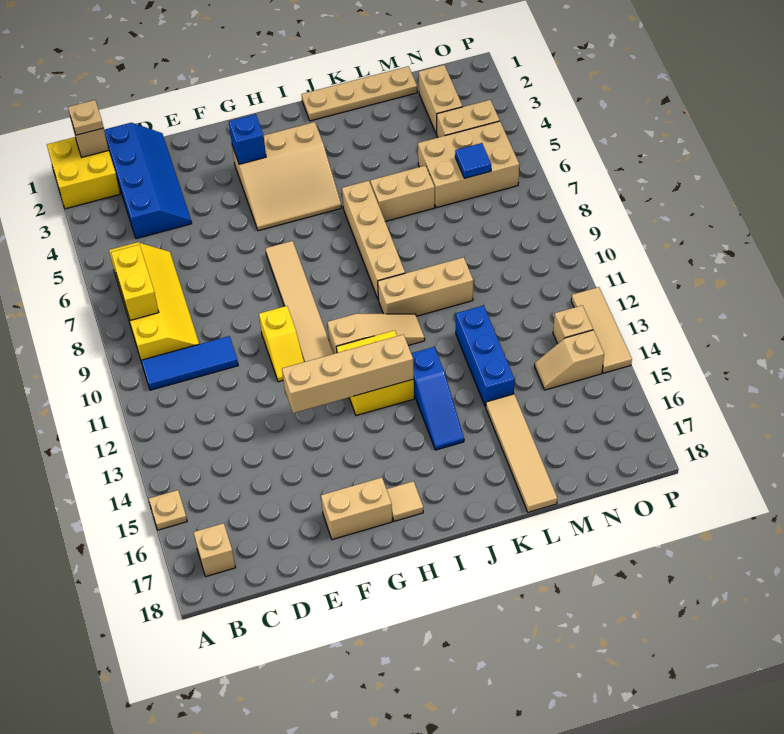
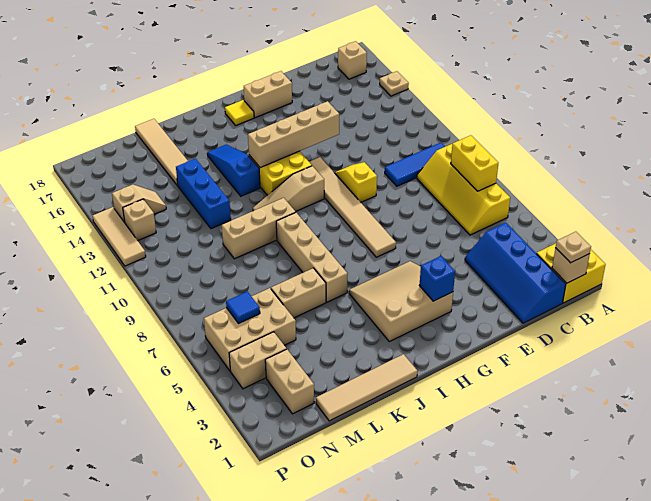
tan tile H17 level 1 -> yellow tile H17 level 1
tan plate J1:M1 level 1 -> tan tile J1:M1 level 1

